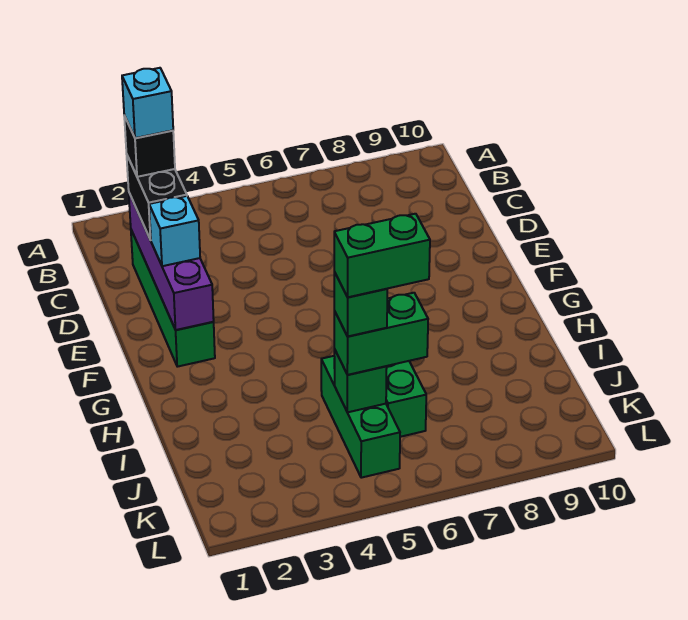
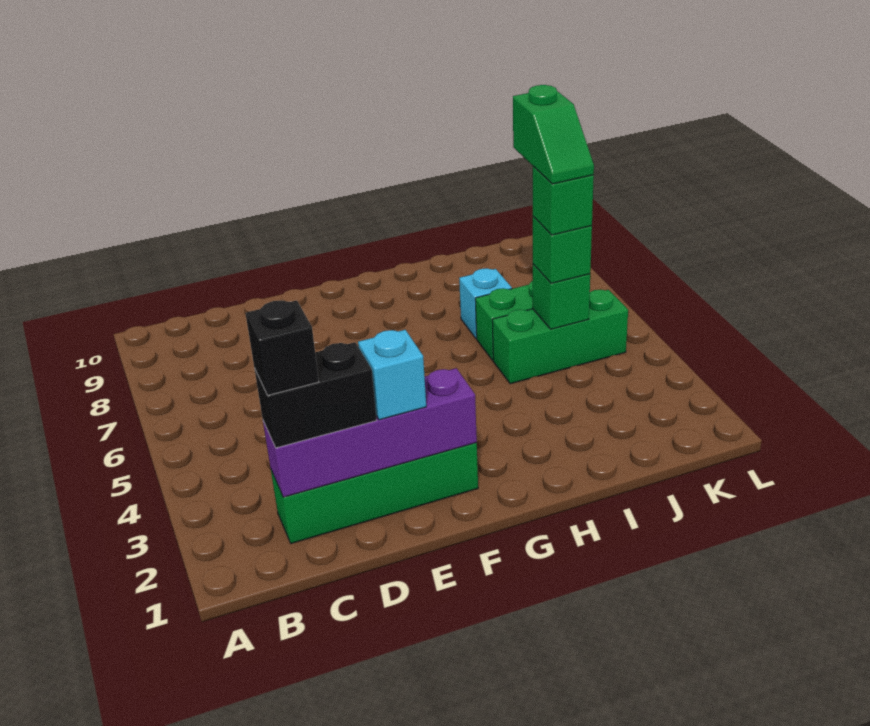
cyan brick C2 level 5 -> cyan brick I7 level 1
green brick J5:J6 level 3 -> green brick J5 level 3
green brick J5:J6 level 5 -> green slope J5:J6 level 5 top 6

